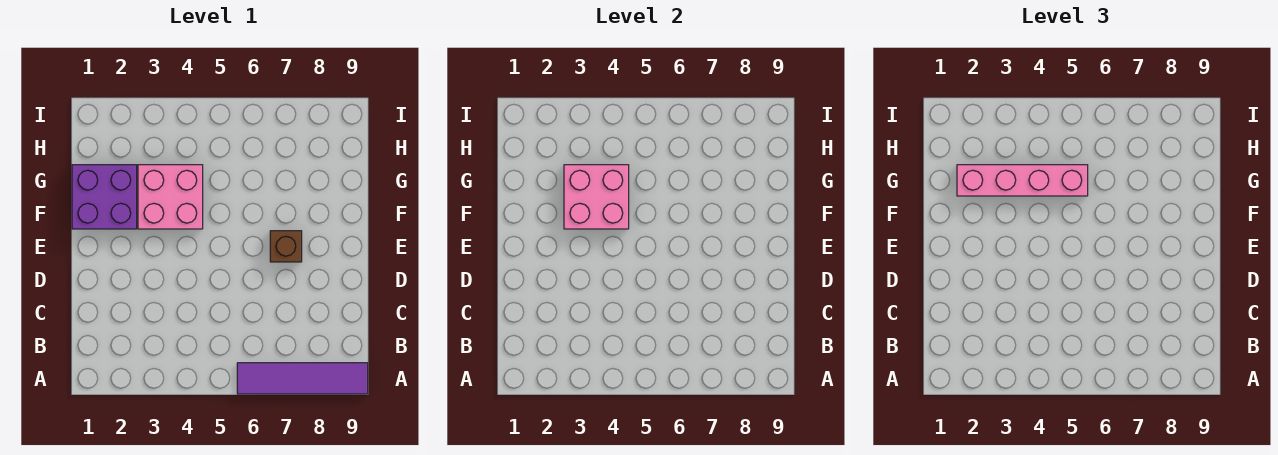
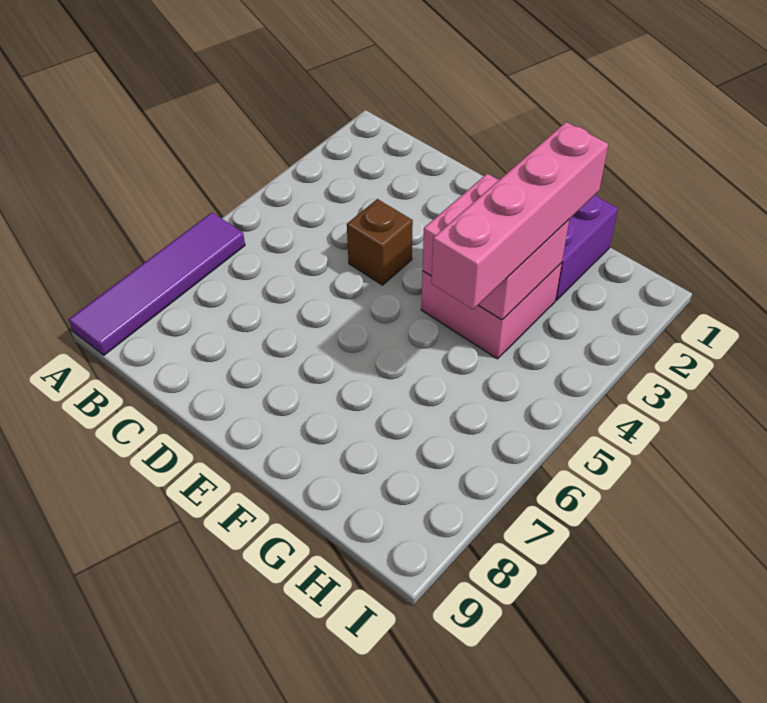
brown brick E7 level 1 -> brown brick D4 level 1

